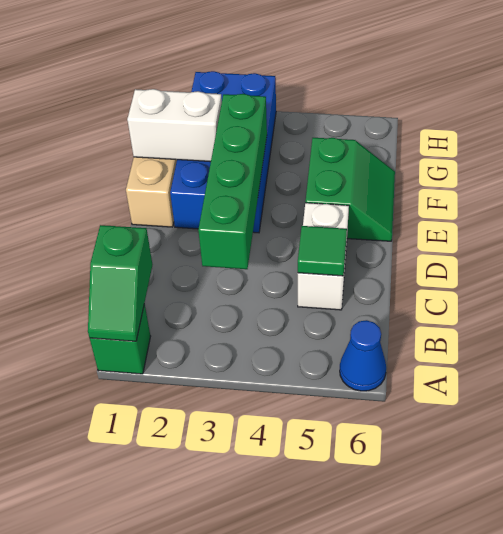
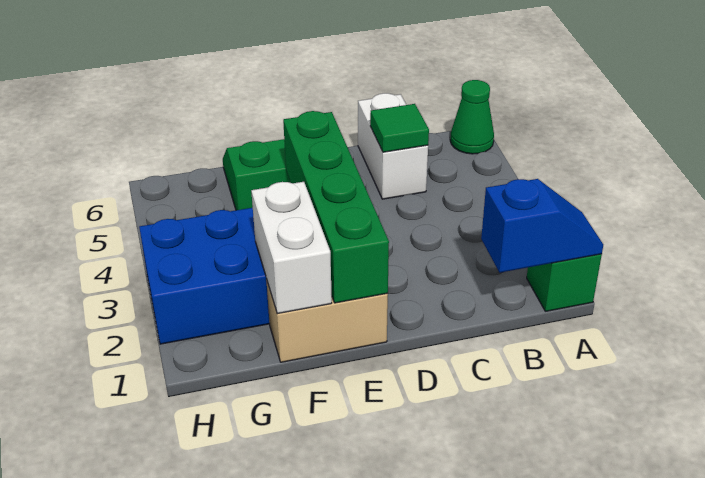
green slope A1:B1 level 2 top B -> blue slope A1:B1 level 2 top B
blue cone A6 level 1 -> green cone A6 level 1
green brick C3:F3 level 2 -> green brick E1:E4 level 2
white brick C5:D5 level 1 -> white brick C5:C6 level 1

